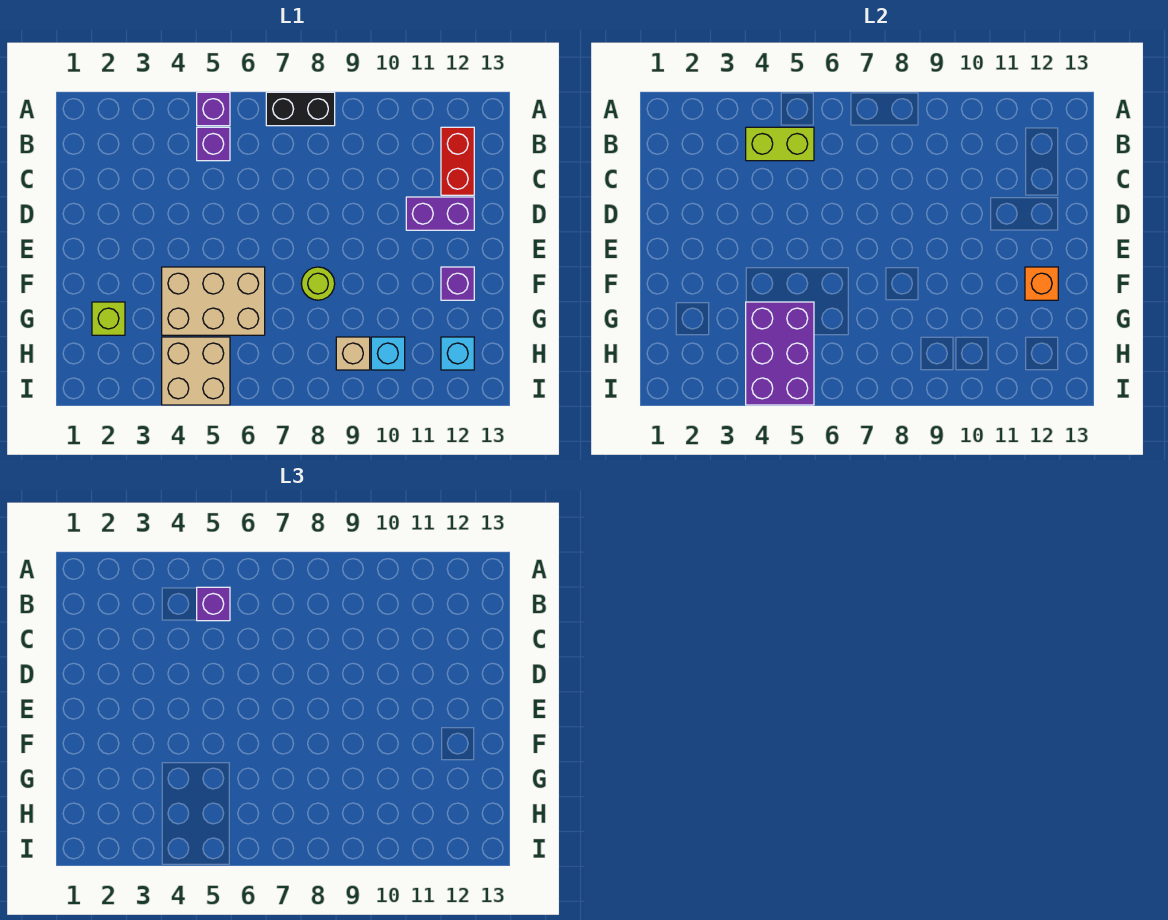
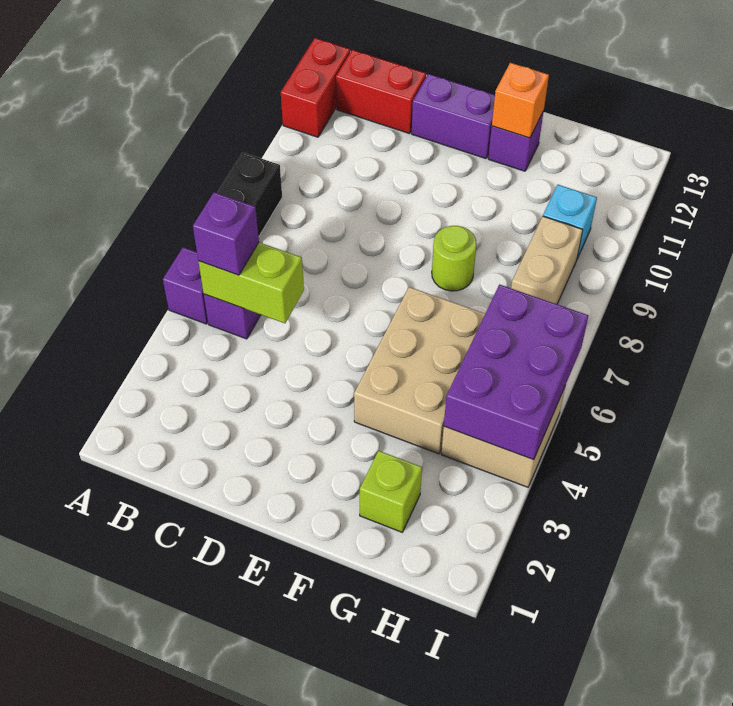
none -> red brick A11:A12 level 1
lime brick B4:B5 level 2 -> lime brick B5:C5 level 2
purple brick D11:D12 level 1 -> purple brick D12:E12 level 1
purple brick G4:I5 level 2 -> purple brick H4:I6 level 2
tan brick H9 level 1 -> tan brick H8:H9 level 1
cyan brick H12 level 1 -> none

